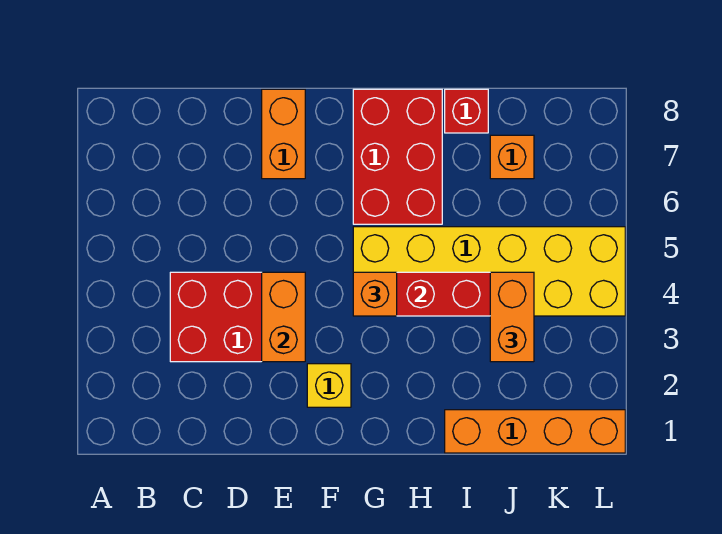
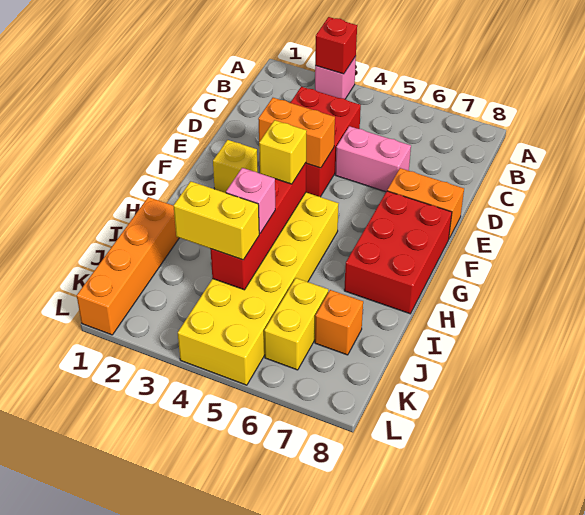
none -> pink brick A3 level 1
none -> pink brick D5:D6 level 1
orange brick G4 level 3 -> yellow brick G4 level 3
red brick G6:H8 level 1 -> red brick F7:H8 level 1
none -> pink brick I4 level 3
red brick I8 level 1 -> red brick A3 level 2
orange brick J3:J4 level 3 -> yellow brick J3:J4 level 3
none -> yellow brick J6:K6 level 1

